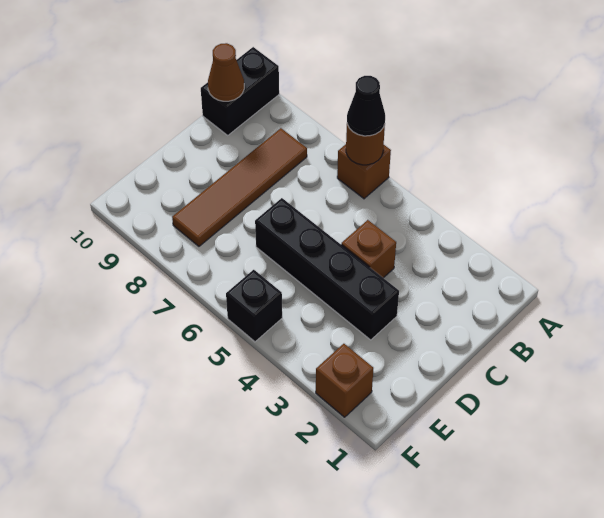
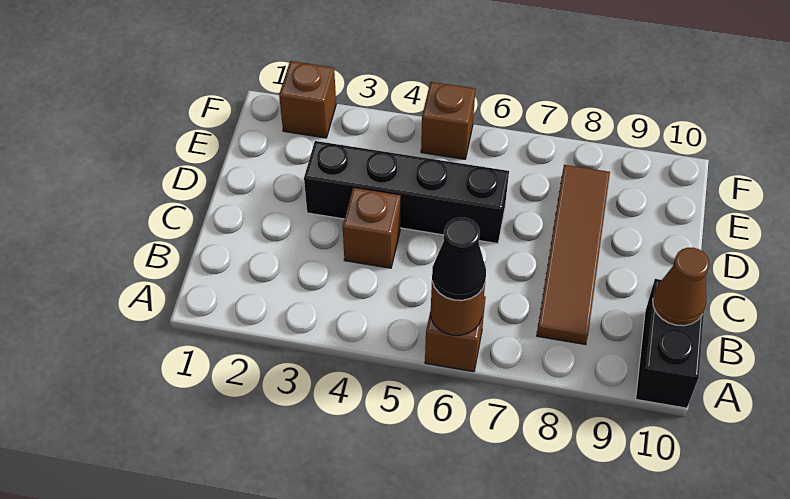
black brick F5 level 1 -> brown brick F5 level 1

